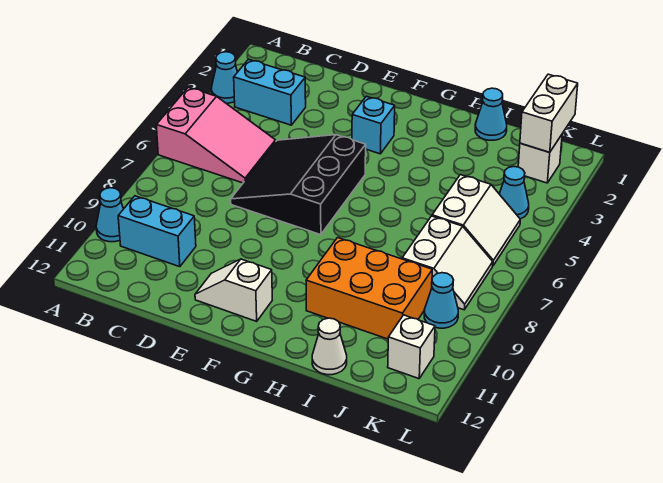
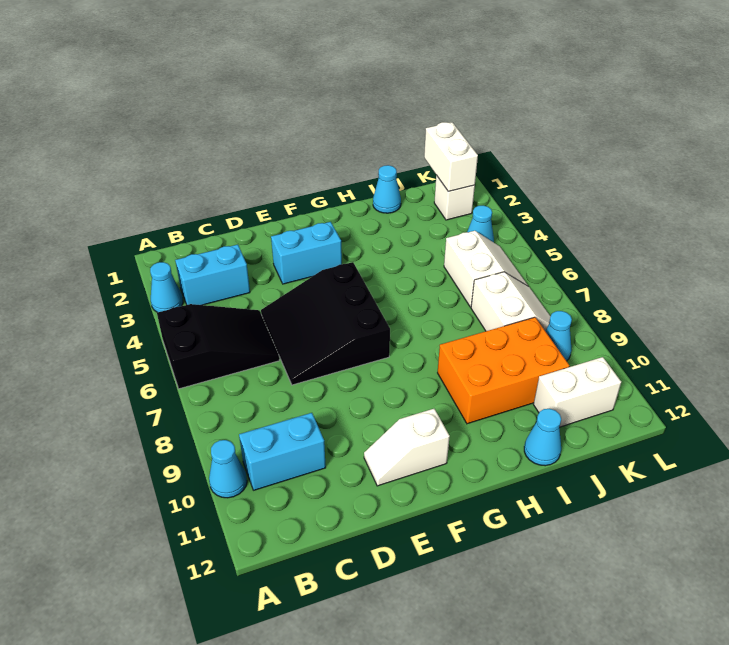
pink slope A5:C6 level 1 top A -> black slope A5:C6 level 1 top A
cyan brick F3 level 1 -> cyan brick E3:F3 level 1
white cone I12 level 1 -> cyan cone I12 level 1
white brick K11 level 1 -> white brick J11:K11 level 1

